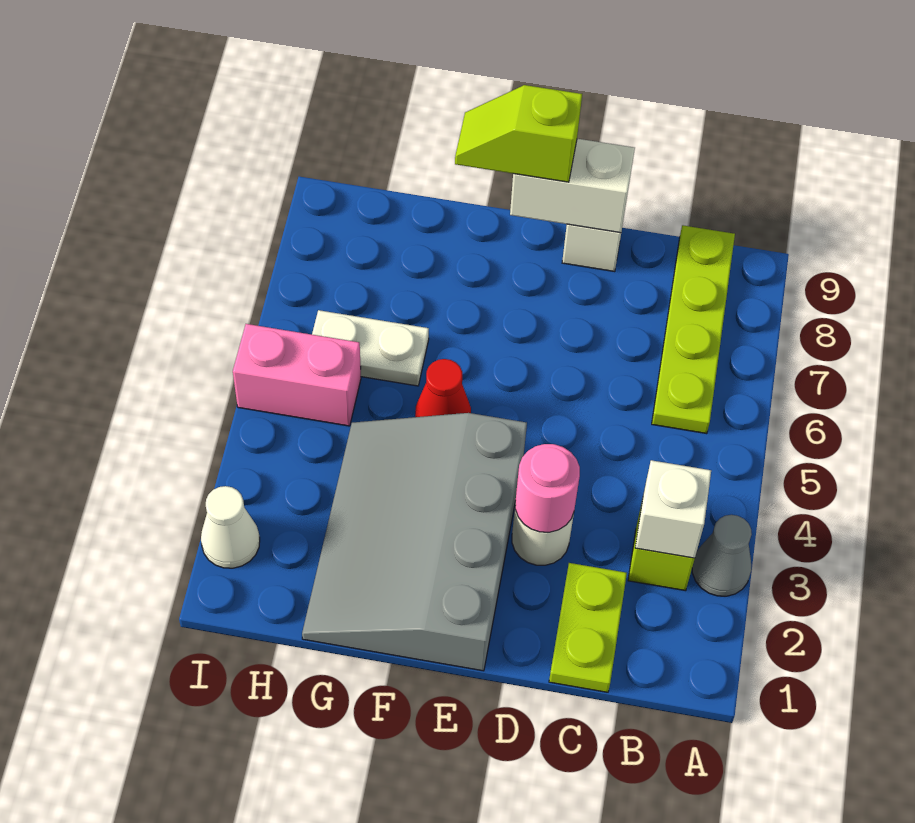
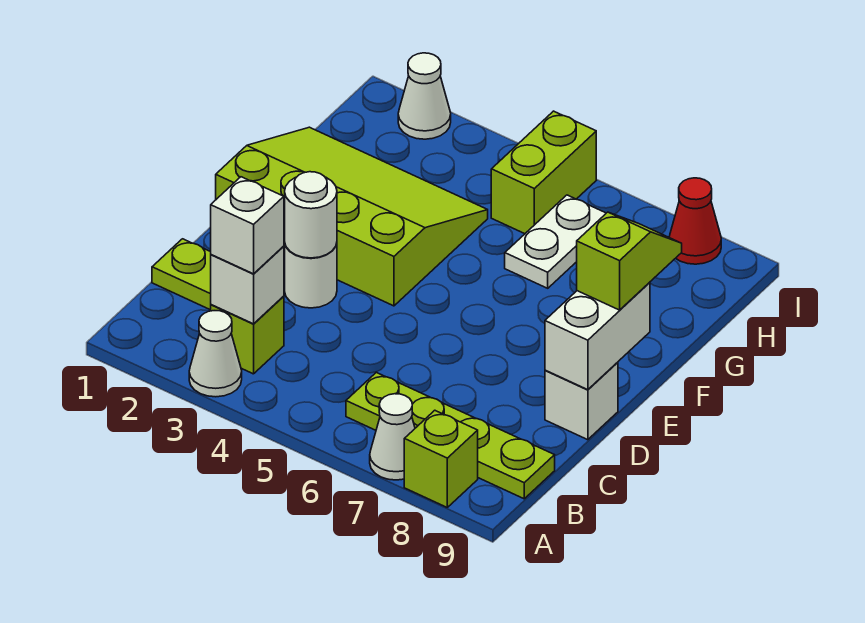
grey cone A3 level 1 -> white cone A3 level 1
none -> white cone A7 level 1
none -> lime brick A8 level 1
none -> white brick B3 level 3
pink round brick D3 level 2 -> white round brick D3 level 2
grey slope E1:G4 level 1 top E -> lime slope E1:G4 level 1 top E
red cone F5 level 1 -> red cone I8 level 1
pink brick H5:I5 level 1 -> lime brick H5:I5 level 1

